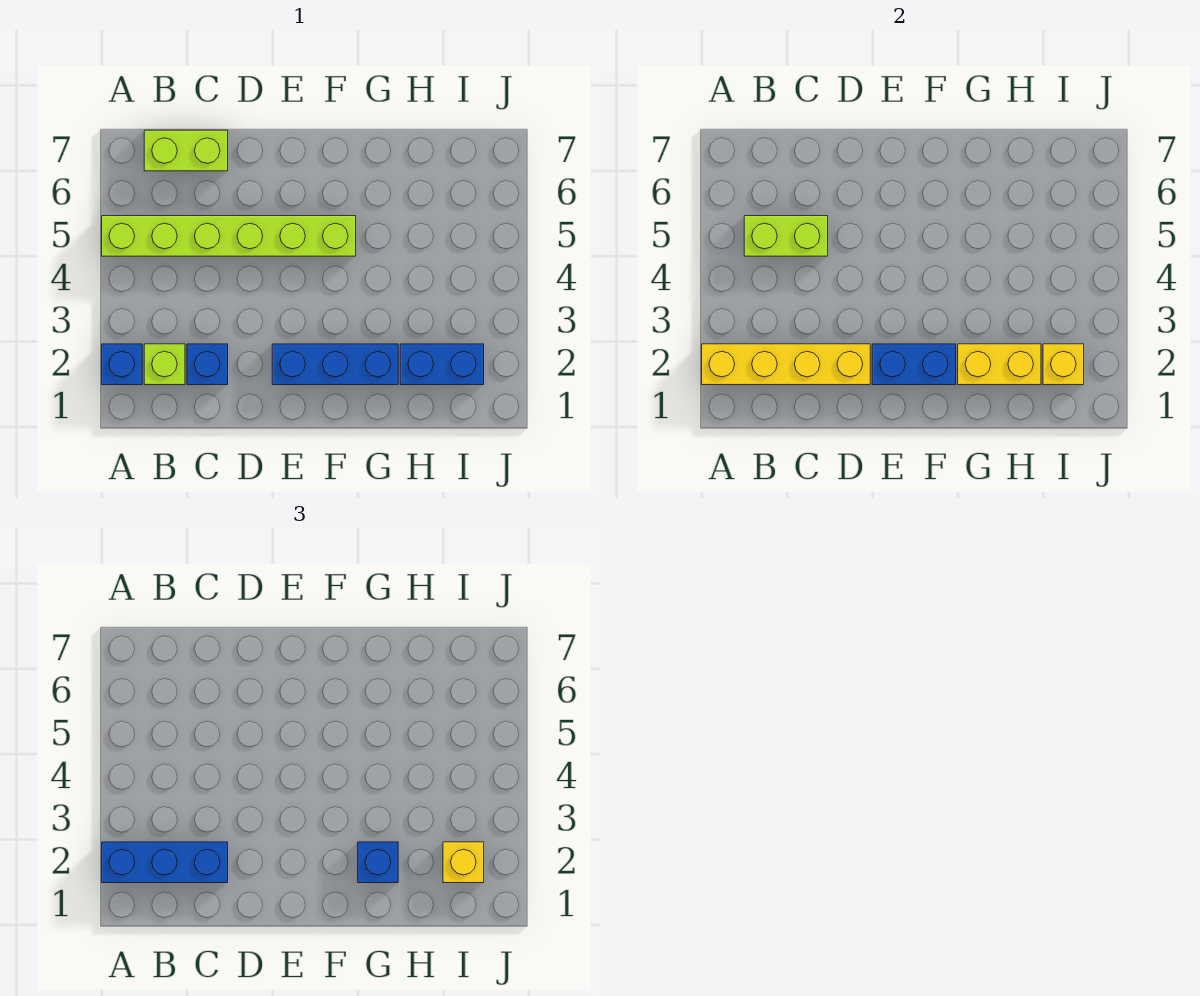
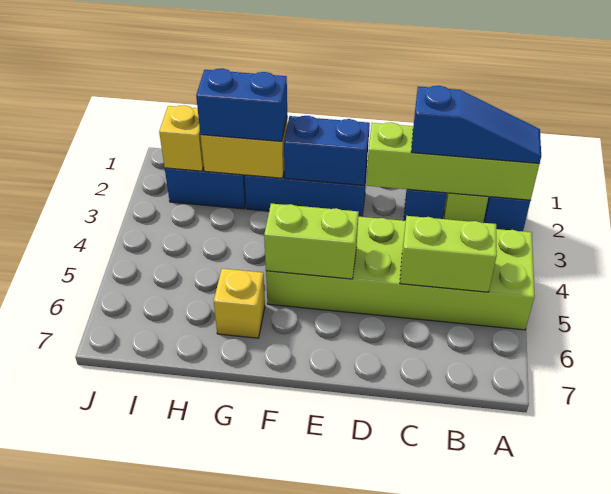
yellow brick A2:D2 level 2 -> lime brick A2:D2 level 2
blue brick A2:C2 level 3 -> blue slope A2:C2 level 3 top C
lime brick A5:F5 level 1 -> lime brick A4:F5 level 1
lime brick B7:C7 level 1 -> lime brick E5:F5 level 2
blue brick G2 level 3 -> blue brick G2:H2 level 3
yellow brick I2 level 3 -> yellow brick G6 level 1

